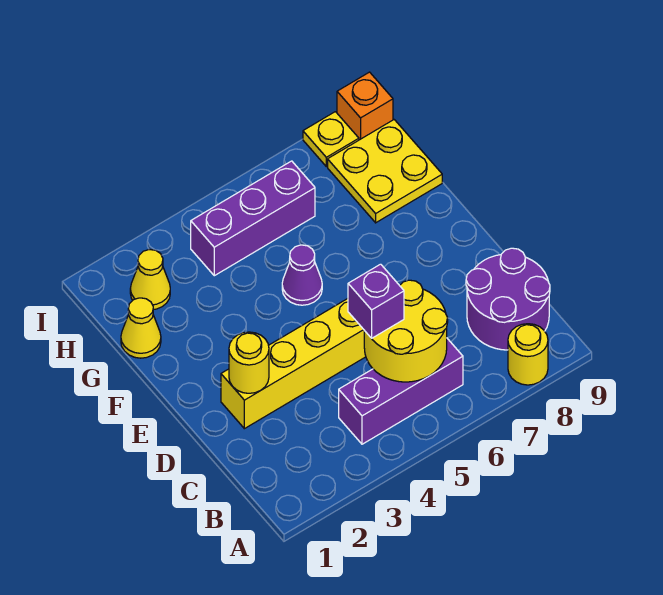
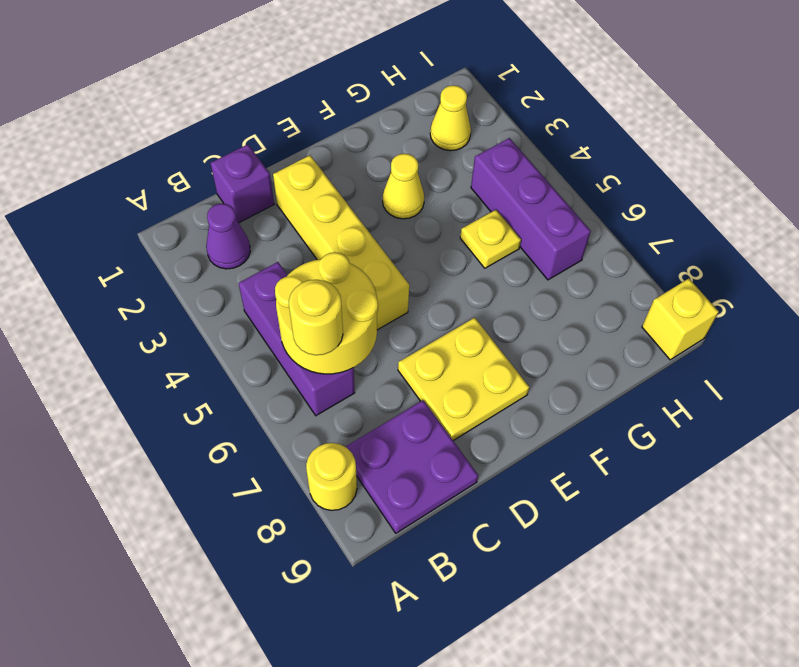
purple round brick B8:C9 level 1 -> purple plate B8:C9 level 1
purple brick C5 level 3 -> purple brick C1 level 1
yellow round brick D2 level 2 -> yellow round brick B6 level 3
purple cone F5 level 1 -> purple cone B2 level 1
yellow cone G1 level 1 -> yellow cone F3 level 1
yellow plate G8:H9 level 1 -> yellow plate D7:E8 level 1
yellow plate I8 level 1 -> yellow plate G5 level 1
orange brick I9 level 1 -> yellow brick I9 level 1

